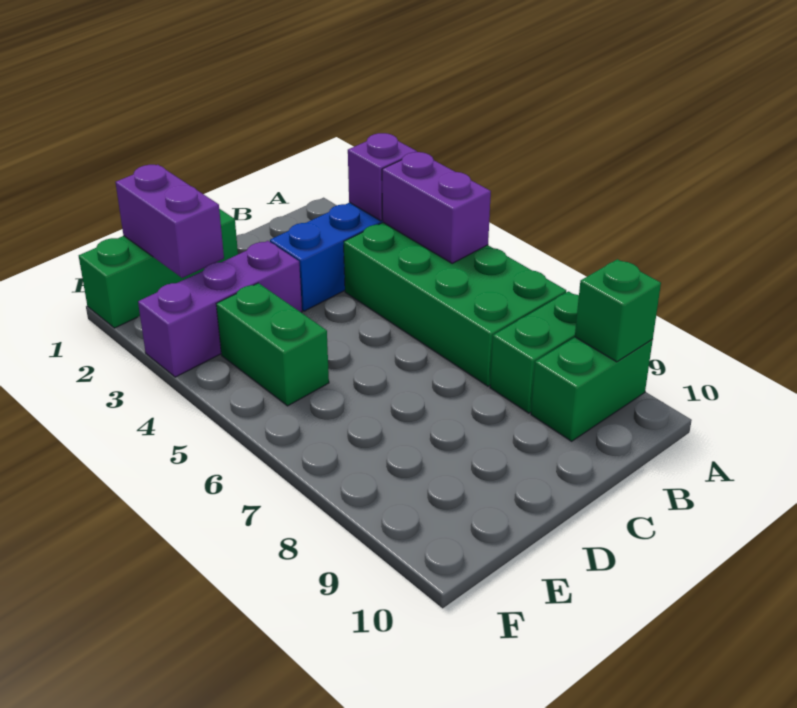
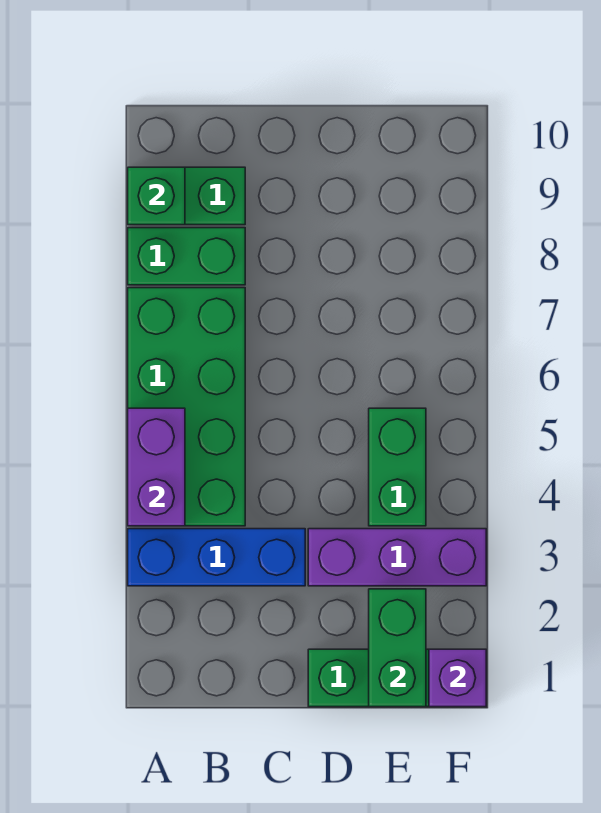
purple brick A3 level 2 -> purple brick F1 level 2
purple brick E1:E2 level 2 -> green brick E1:E2 level 2

